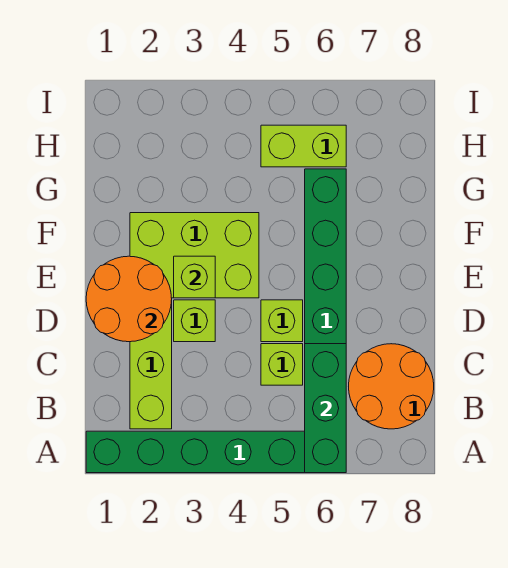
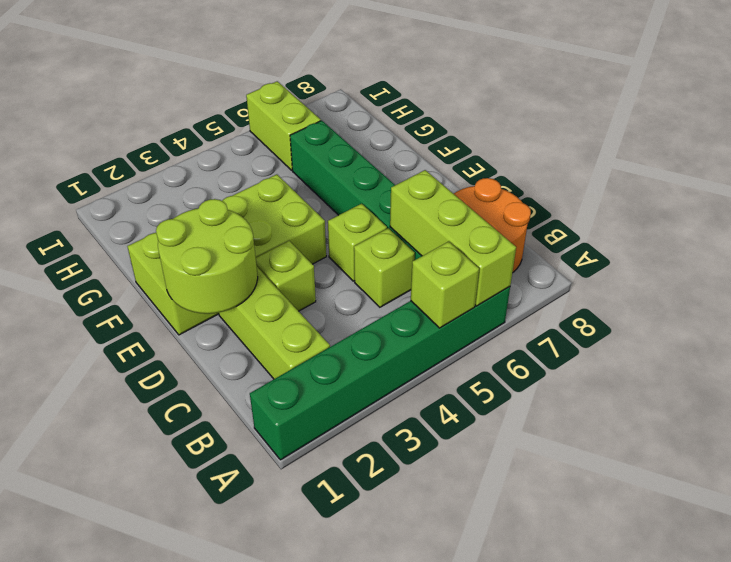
green brick A6:C6 level 2 -> lime brick A6:C6 level 2
orange round brick D1:E2 level 2 -> lime round brick D1:E2 level 2
lime brick E2:F4 level 1 -> lime brick E1:F4 level 1
lime brick E3 level 2 -> lime brick A5 level 2
lime brick H5:H6 level 1 -> lime brick H6:I6 level 1

